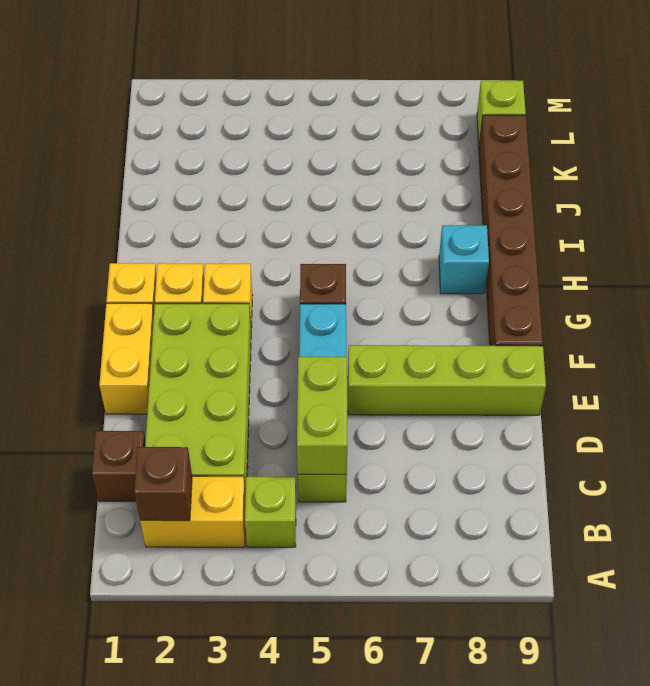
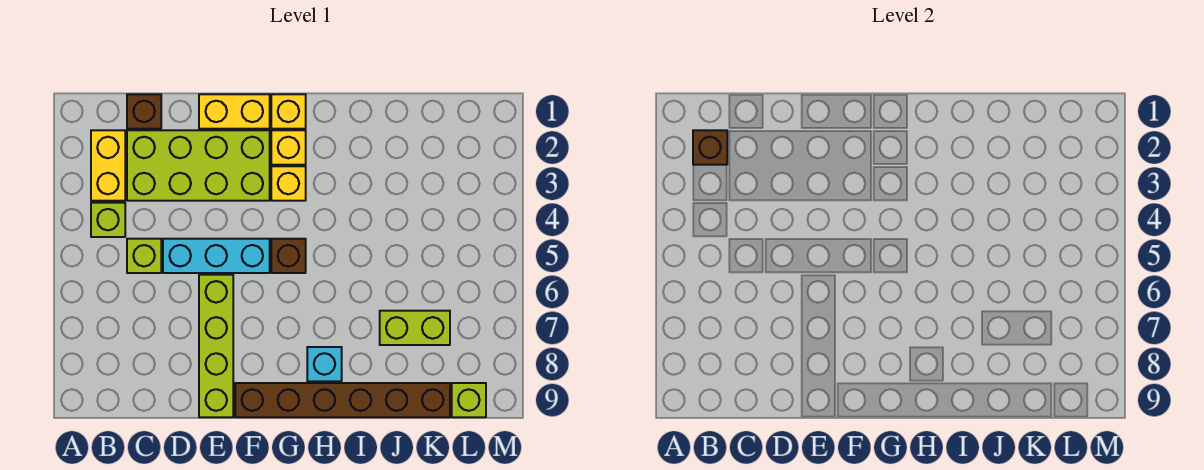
lime brick C5:D5 level 2 -> lime brick J7:K7 level 1

